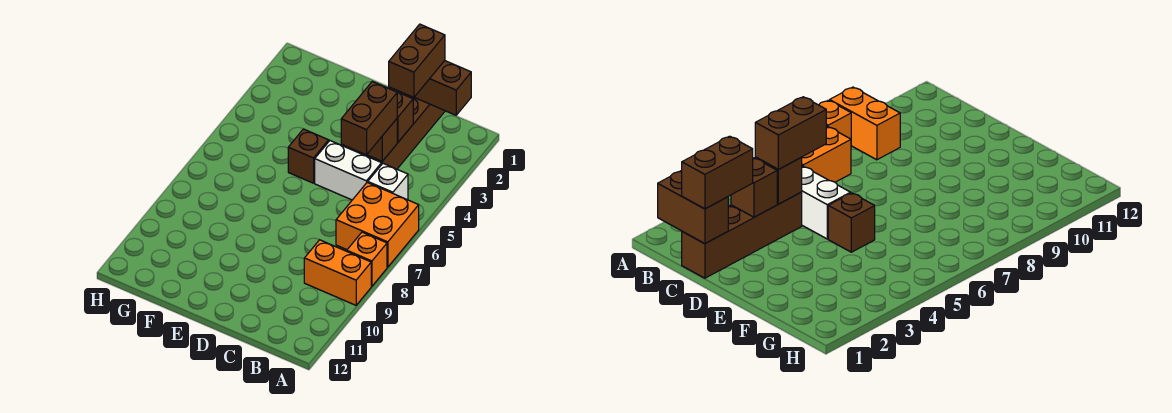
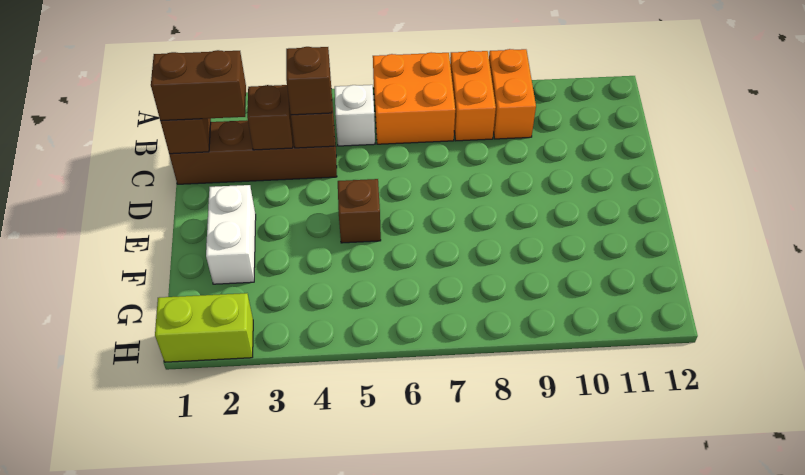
orange brick A8 level 1 -> orange brick A8:B8 level 1
brown brick C4:C5 level 3 -> brown brick C4 level 3
white brick C5:D5 level 1 -> white brick E2:F2 level 1
none -> lime brick H1:H2 level 1

